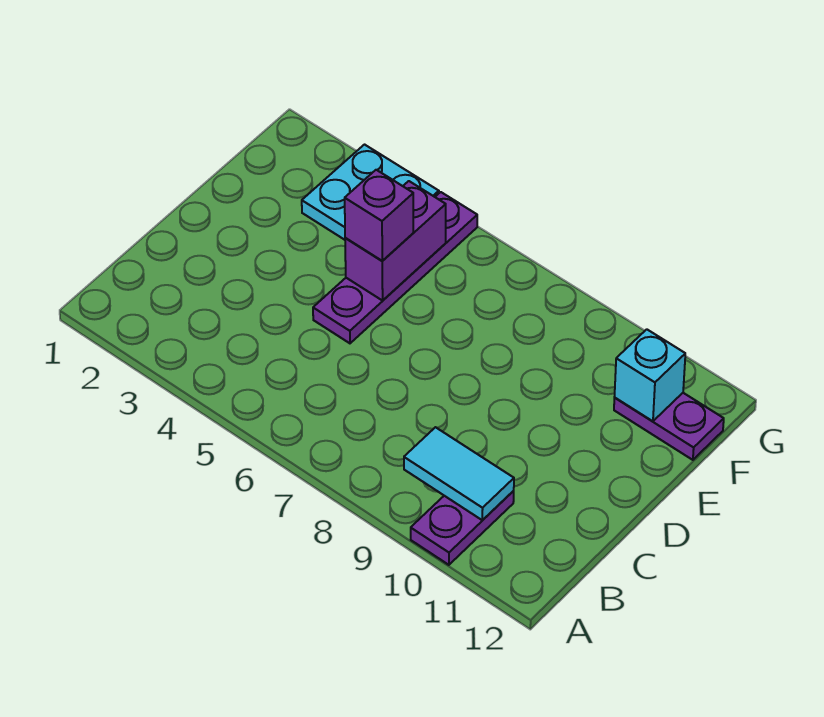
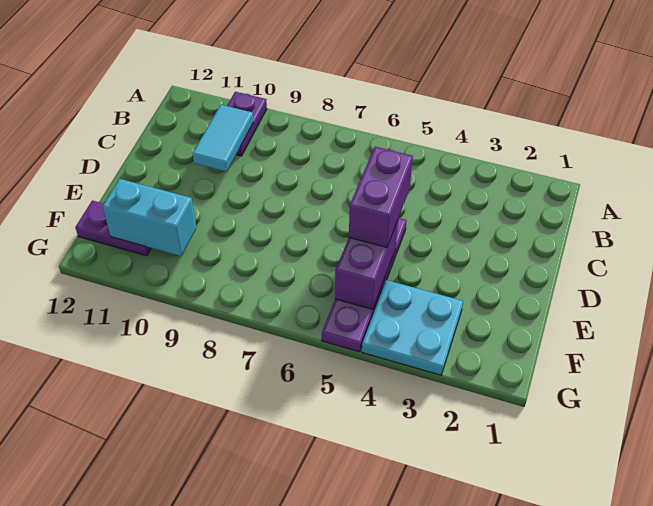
cyan tile B9:B10 level 2 -> cyan tile B10:C10 level 2
purple brick E5 level 3 -> purple brick D5:E5 level 3
cyan brick F11 level 2 -> cyan brick F10:F11 level 2

